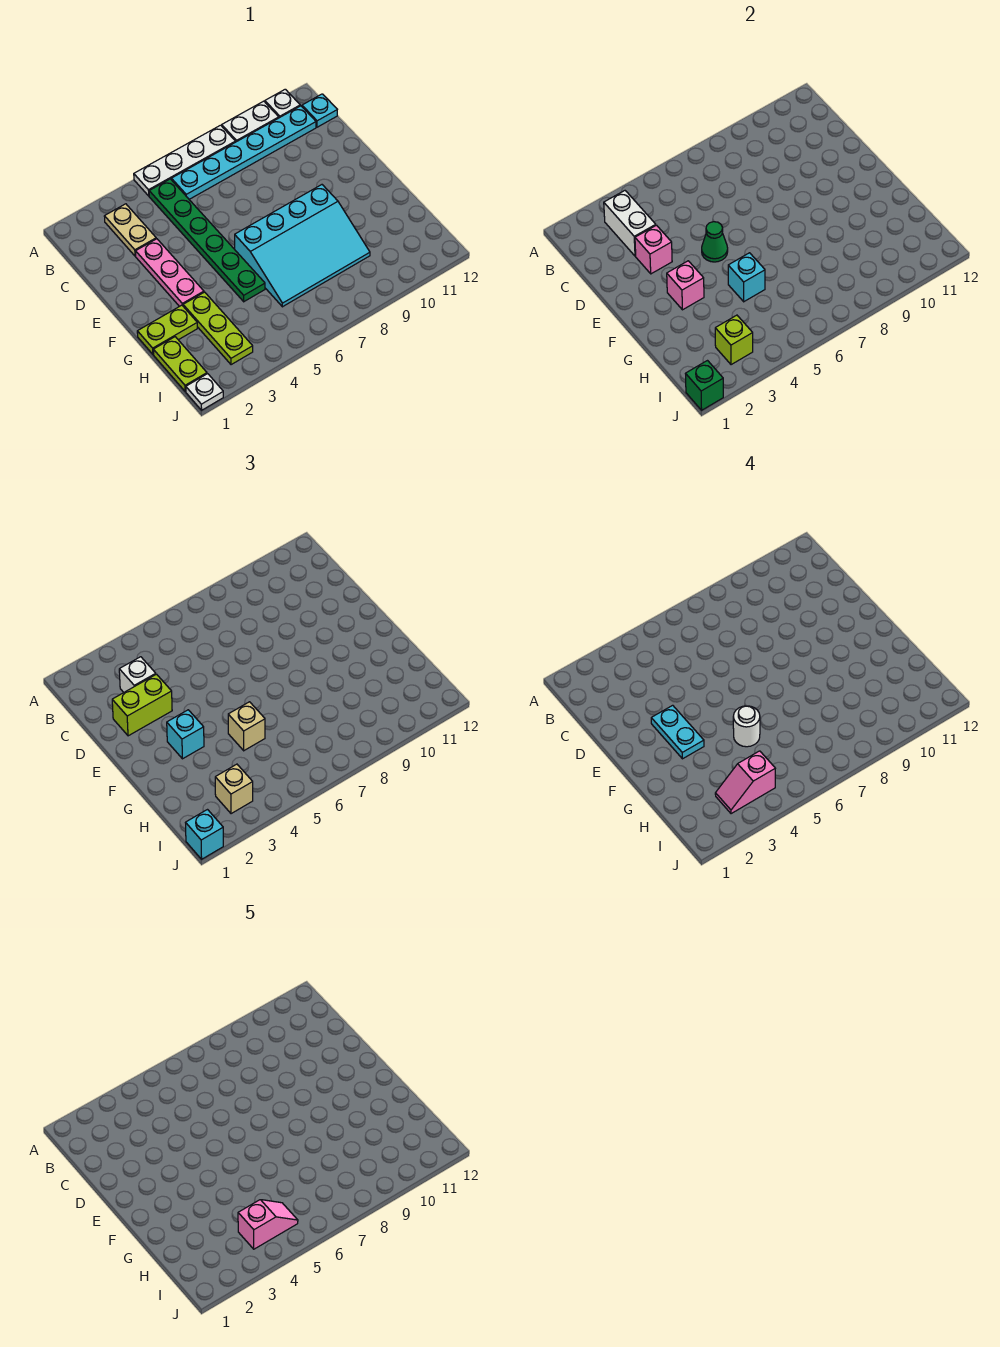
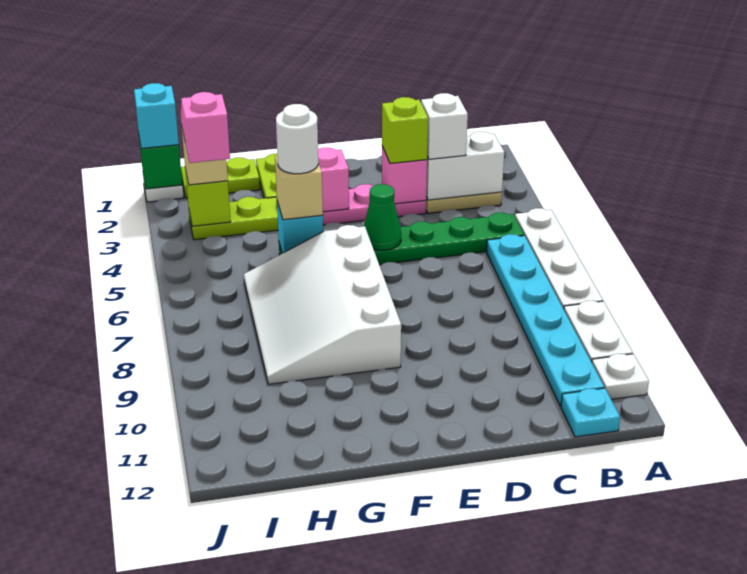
lime brick D2:D3 level 3 -> lime brick D3 level 3
cyan plate E3:F3 level 4 -> none
cyan brick F3 level 3 -> none
cyan slope F6:H9 level 1 top F -> white slope F6:H9 level 1 top F
pink slope I4:I5 level 5 top 4 -> none

